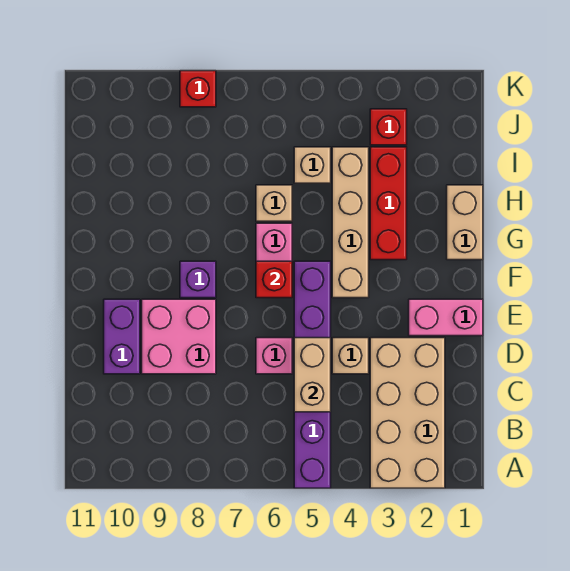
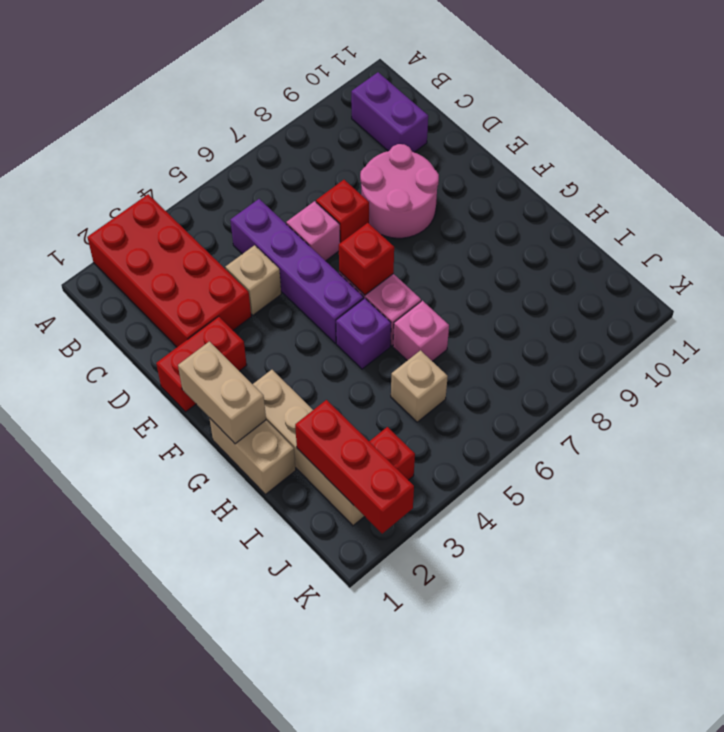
tan brick A2:D3 level 1 -> red brick A2:D3 level 1
purple brick A5:F5 level 1 -> purple brick C5:F5 level 1
tan brick C5:D5 level 2 -> tan brick F1:G1 level 2
pink brick D8:E9 level 1 -> pink round brick D8:E9 level 1
purple brick D10:E10 level 1 -> purple brick B10:C10 level 1
pink brick E1:E2 level 1 -> red brick E1:E2 level 1
tan brick F4:I4 level 1 -> tan brick G2:J2 level 1
purple brick F8 level 1 -> purple brick G5 level 1
red brick G3:I3 level 1 -> red brick I2:K2 level 2
tan brick H6 level 1 -> pink brick H6 level 1
red brick K8 level 1 -> red brick D7 level 1

